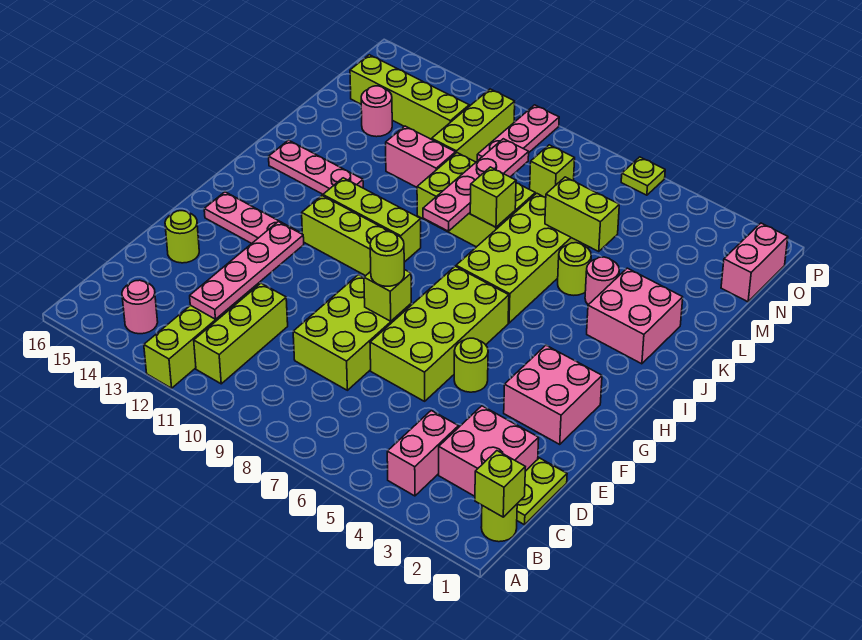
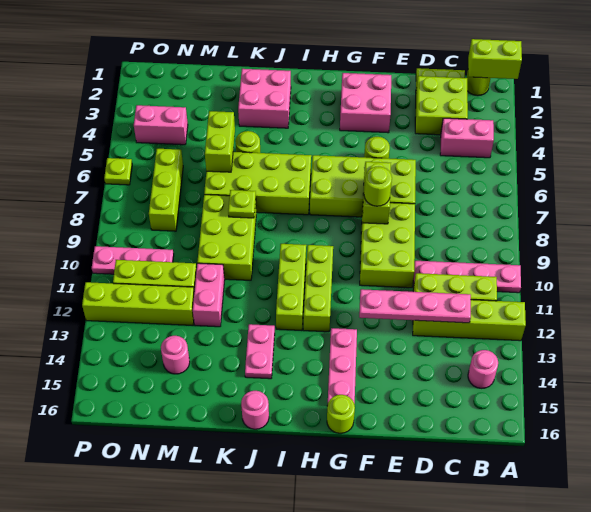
lime brick B1 level 2 -> lime brick A1:B1 level 2
pink brick C2:D3 level 1 -> lime brick C2:D3 level 1
lime brick D8:F9 level 1 -> lime brick E8:F10 level 1
lime round brick E15 level 1 -> lime round brick G16 level 1
lime brick F8 level 2 -> lime brick F7:F8 level 2
pink plate J9:M9 level 2 -> pink plate A10:D10 level 1
pink plate J13:J15 level 1 -> pink plate J13:J14 level 1
pink round brick K4 level 1 -> pink round brick J16 level 1
lime brick K8 level 2 -> lime plate K8 level 2
pink brick N1:O1 level 1 -> pink brick N4:O4 level 1
lime brick N8 level 1 -> lime brick N6:N8 level 1
lime brick N12:N15 level 1 -> lime brick M12:P12 level 1

